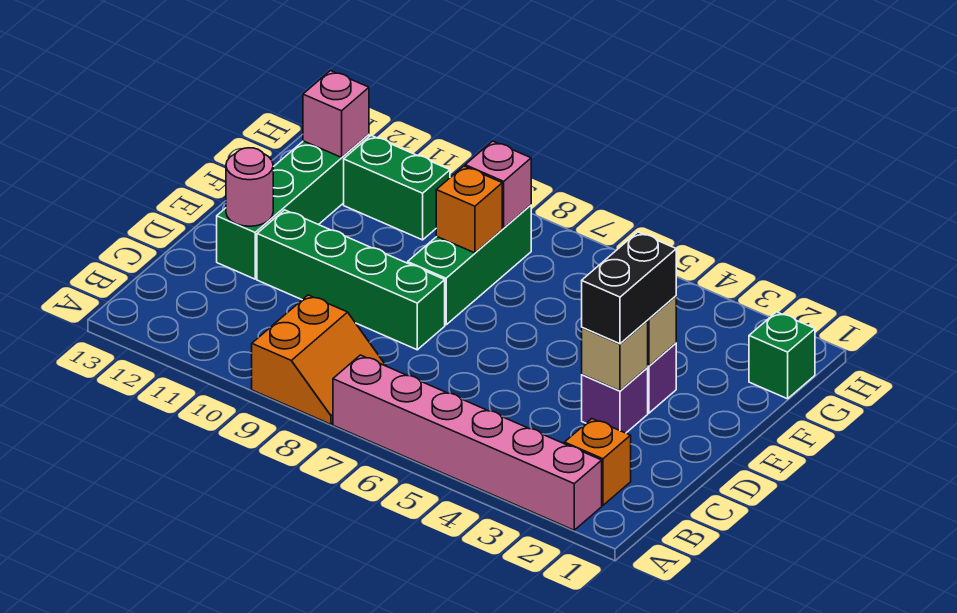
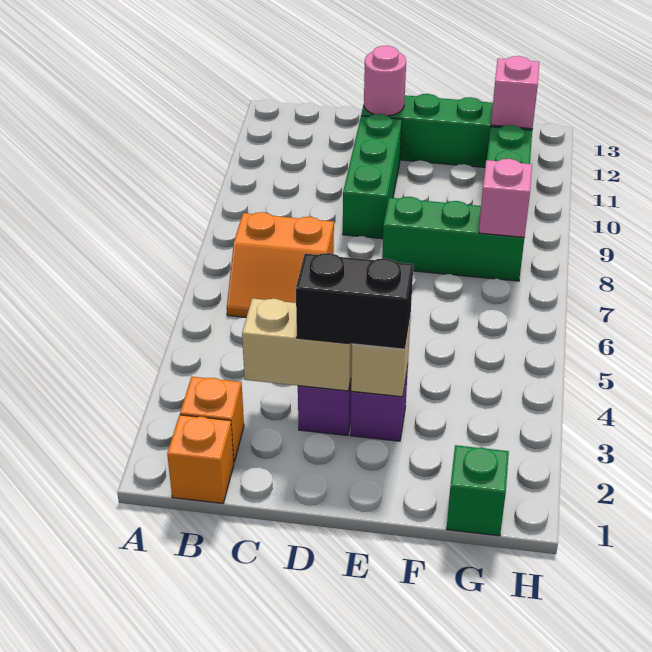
pink brick A2:A7 level 1 -> none
orange slope A8:B9 level 1 top 9 -> orange slope B6:C7 level 1 top 7
tan brick D3 level 2 -> tan brick C3:D3 level 2
green brick D8:D11 level 1 -> green brick D9:D11 level 1
orange brick F8 level 2 -> orange brick B1 level 1

